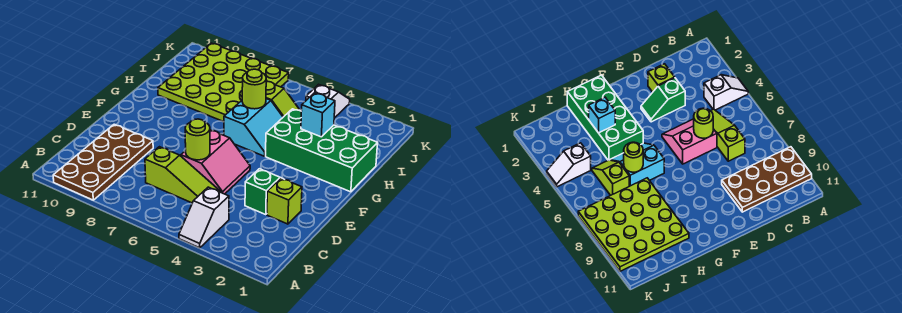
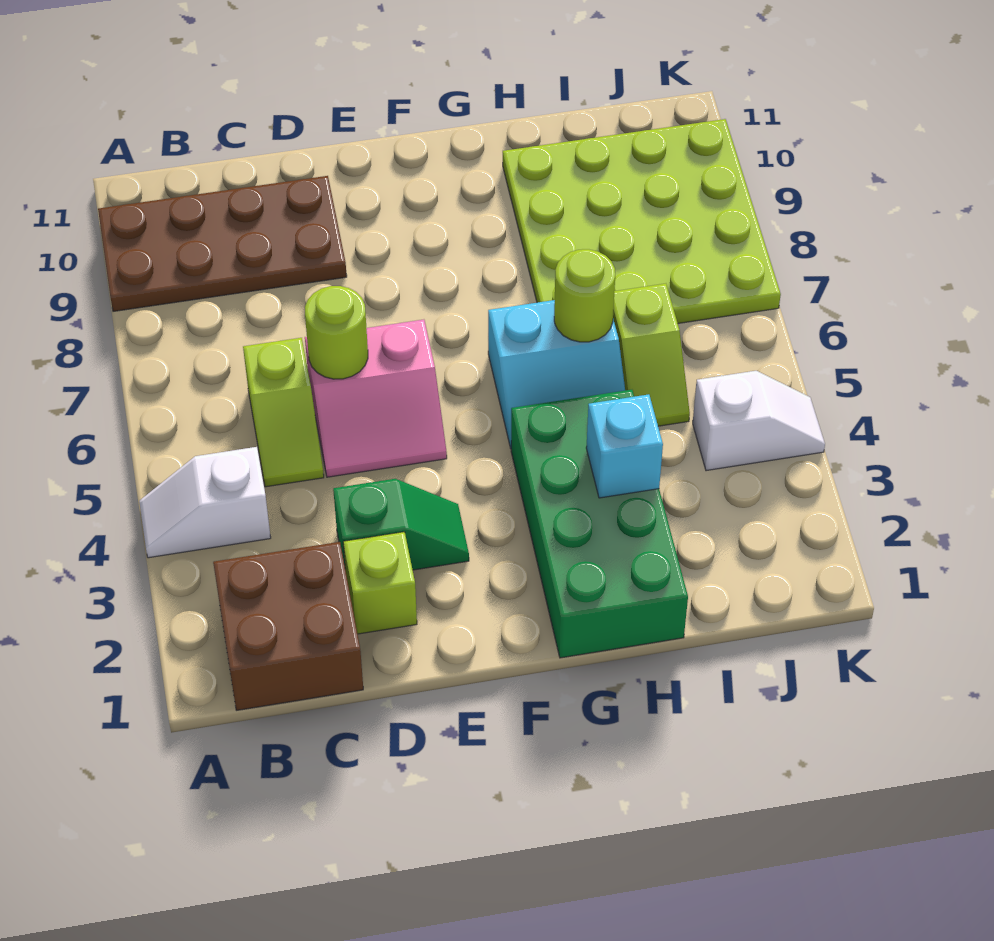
none -> brown brick B1:C2 level 1
lime slope C5:C7 level 1 top 7 -> lime slope C5:C6 level 1 top 6

